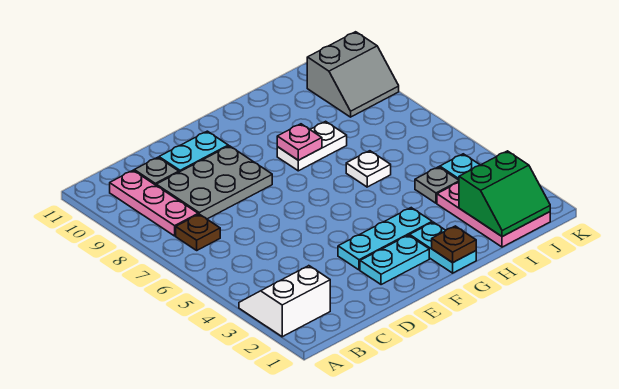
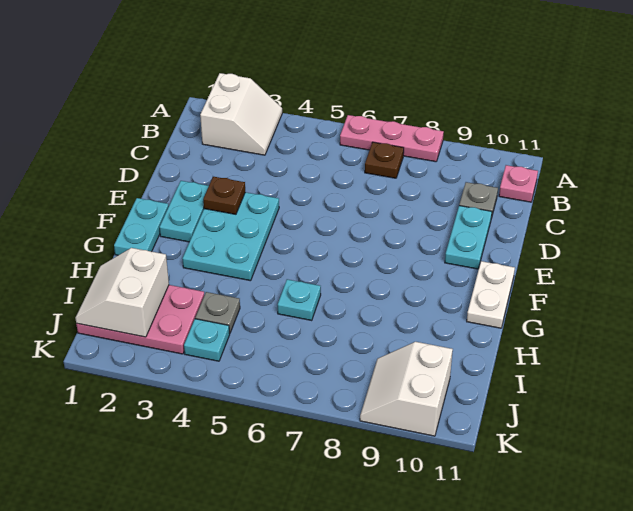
pink plate B8:B10 level 1 -> pink plate A6:A8 level 1
grey plate C8:E9 level 1 -> none
cyan plate E3:G3 level 1 -> cyan plate E3:G4 level 1
cyan plate G1:G2 level 1 -> cyan plate F1:G1 level 1
brown plate G1 level 2 -> brown plate E3 level 2
white plate G8:H8 level 1 -> white plate F11:G11 level 1
pink plate G8 level 2 -> pink plate B11 level 1
white plate H6 level 1 -> cyan plate H6 level 1
green slope I1:J2 level 2 top 2 -> white slope I1:J2 level 2 top 2
grey slope J9:K10 level 1 top 10 -> white slope J9:K10 level 1 top 10

